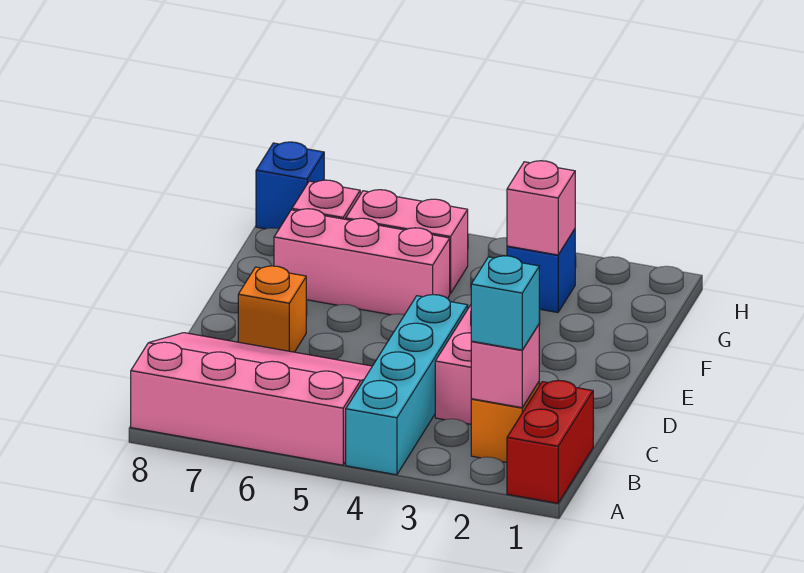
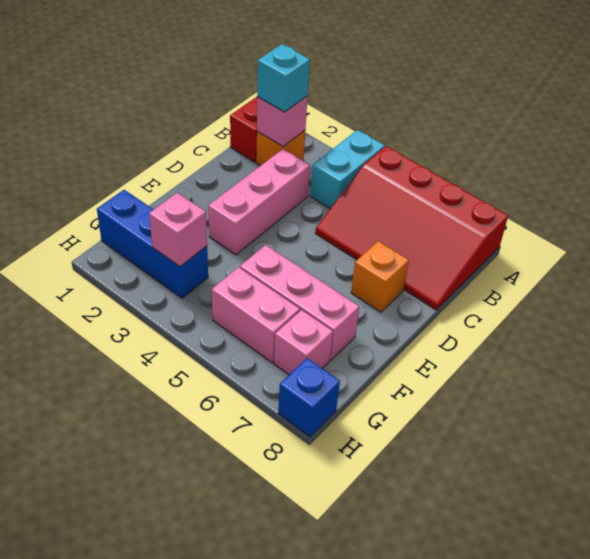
cyan brick A4:D4 level 1 -> cyan brick A4:B4 level 1
pink slope A5:C8 level 1 top A -> red slope A5:C8 level 1 top A
blue brick G3 level 1 -> blue brick G1:G3 level 1

